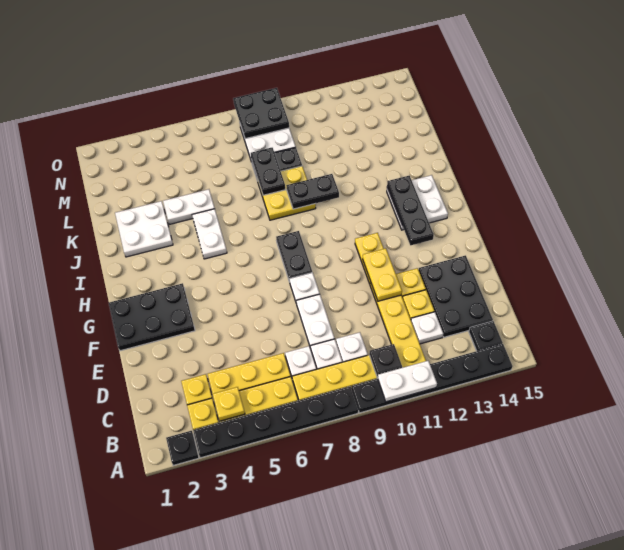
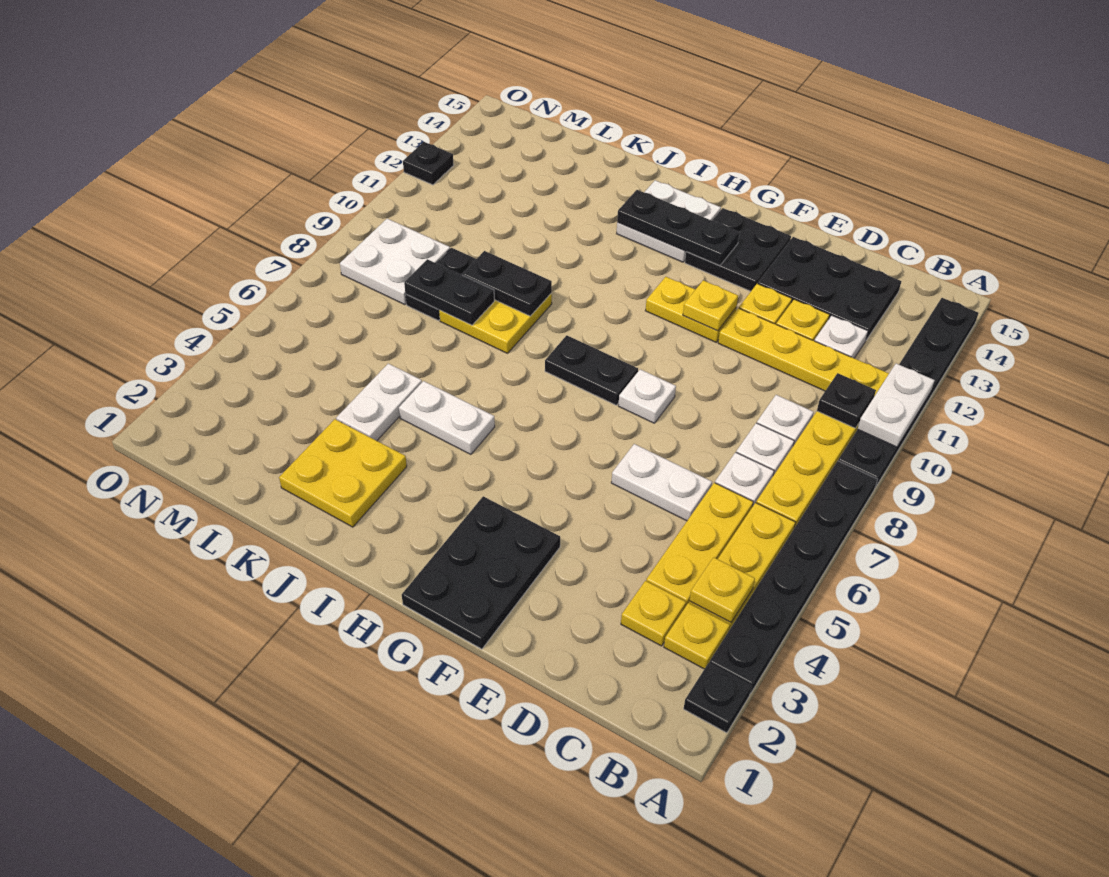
black plate B14 level 1 -> black plate O12 level 1
white plate D8:E8 level 1 -> white plate D6:E6 level 1
yellow plate E11:F11 level 2 -> yellow plate F11 level 2
white plate J2:K3 level 1 -> yellow plate J2:K3 level 1
black plate J9:J10 level 2 -> black plate J9:K9 level 2
black plate N8:O9 level 2 -> black plate F13:G14 level 1

